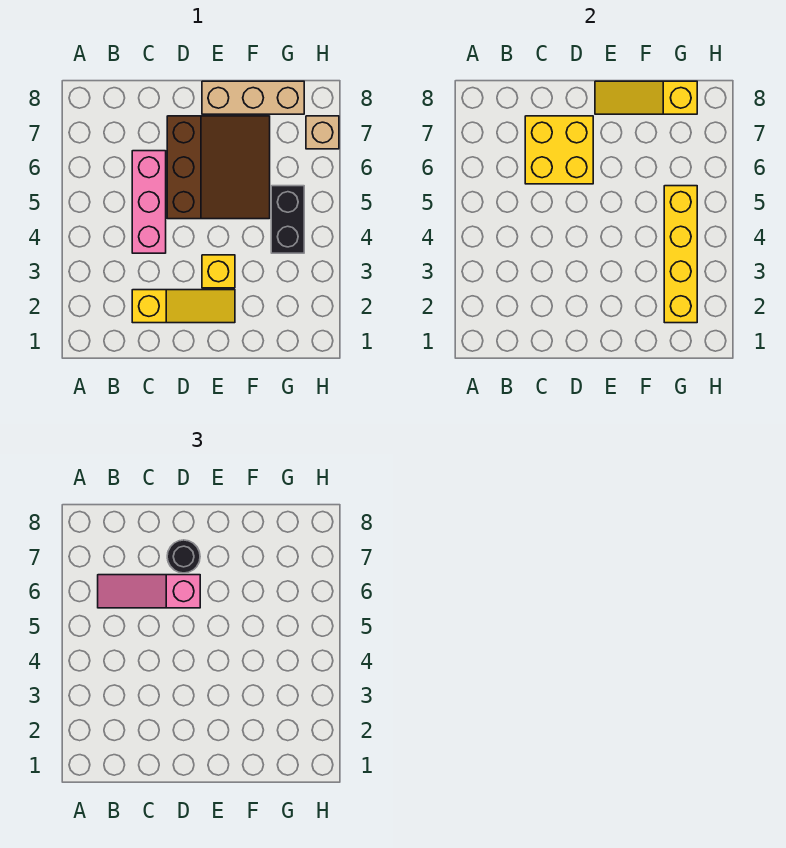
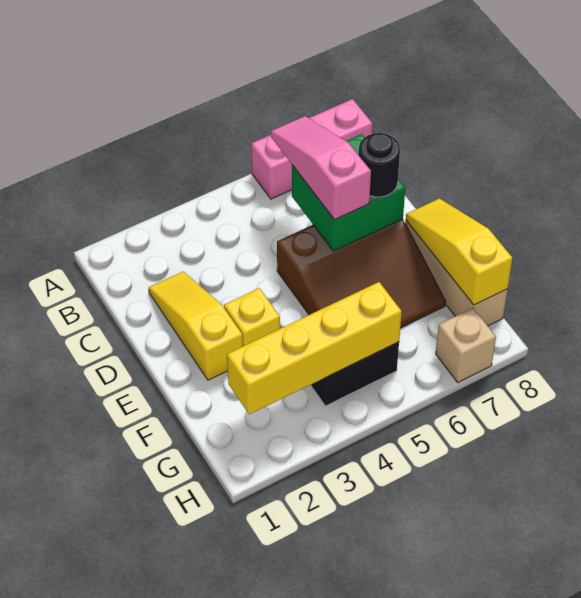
yellow slope C2:E2 level 1 top C -> yellow slope C2:E2 level 1 top E
pink brick C4:C6 level 1 -> pink brick A6:A8 level 1
yellow brick C6:D7 level 2 -> green brick C6:D7 level 2

